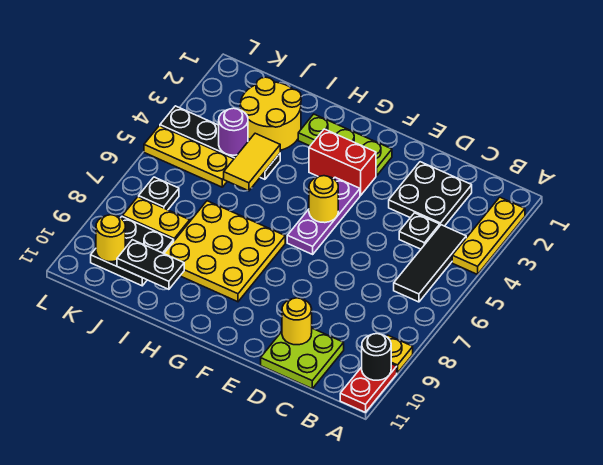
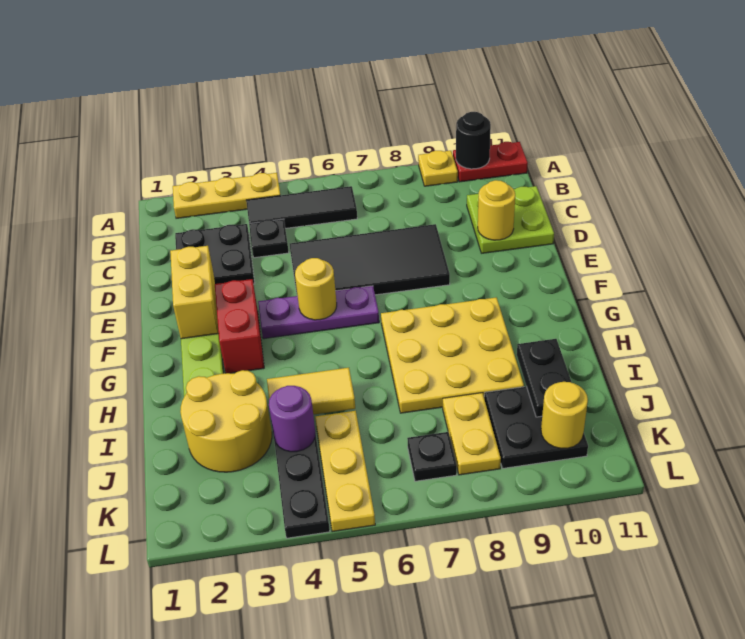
none -> black tile D5:E8 level 1
none -> yellow brick E2:F2 level 2

